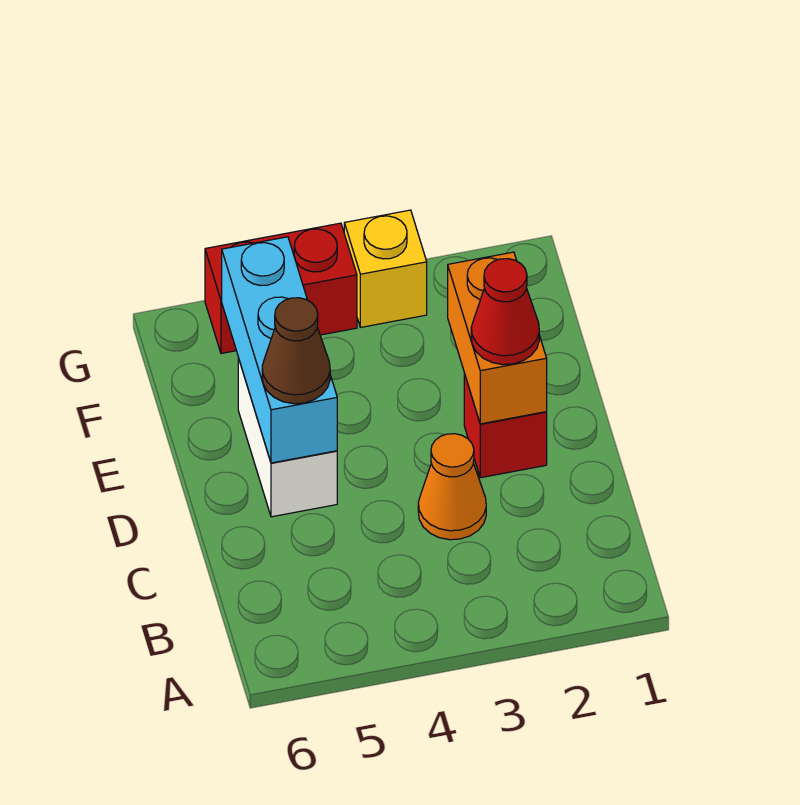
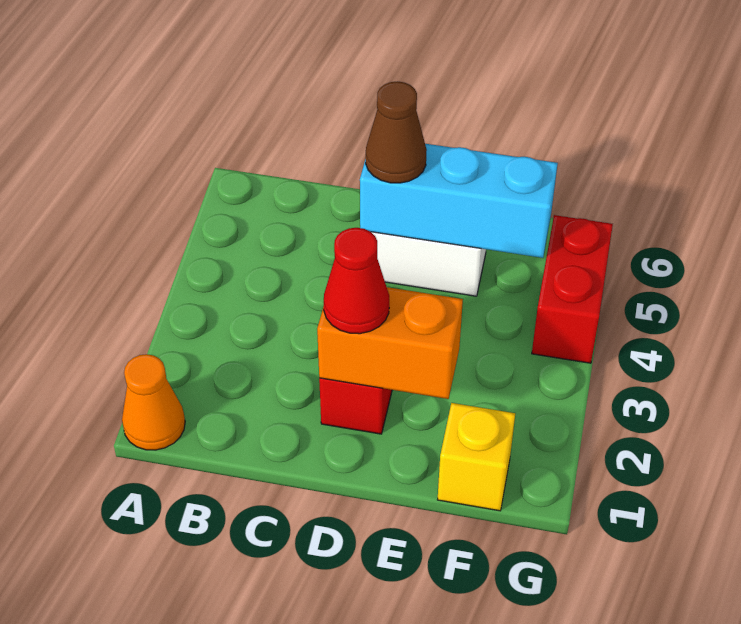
orange cone C3 level 1 -> orange cone A1 level 1
yellow brick G3 level 1 -> yellow brick F1 level 1

